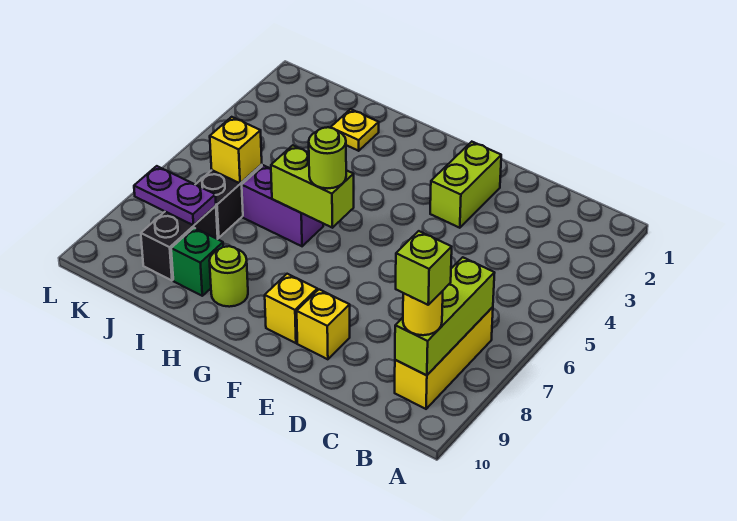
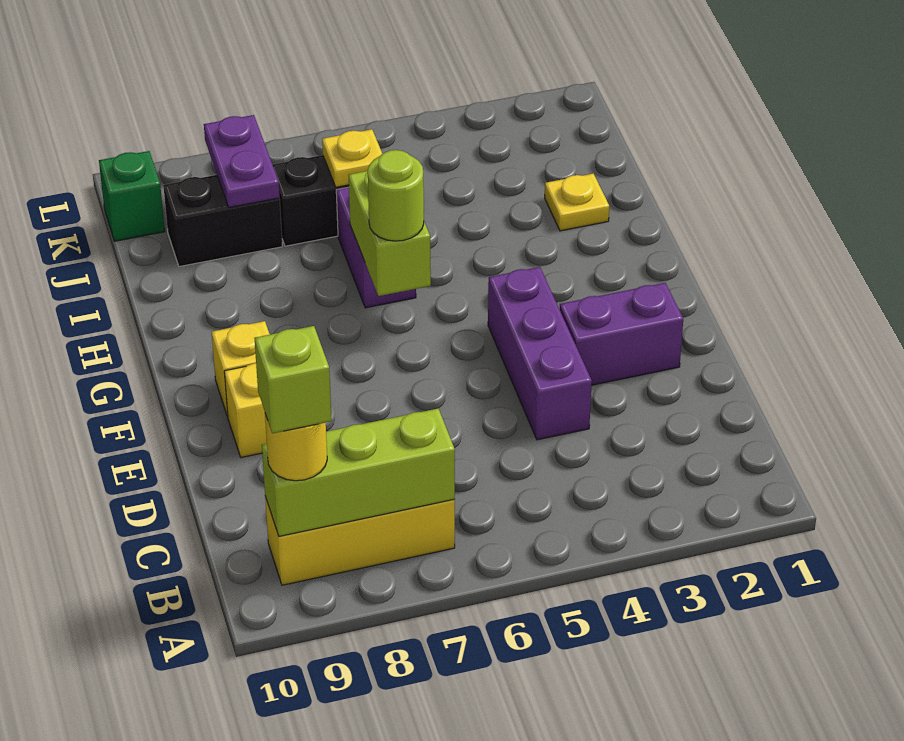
none -> purple brick D4:F4 level 1
lime brick E2:E3 level 1 -> purple brick E2:E3 level 1
lime round brick H9 level 1 -> none
green brick I9 level 1 -> green brick K10 level 1
yellow brick J6 level 2 -> yellow plate J6 level 2

